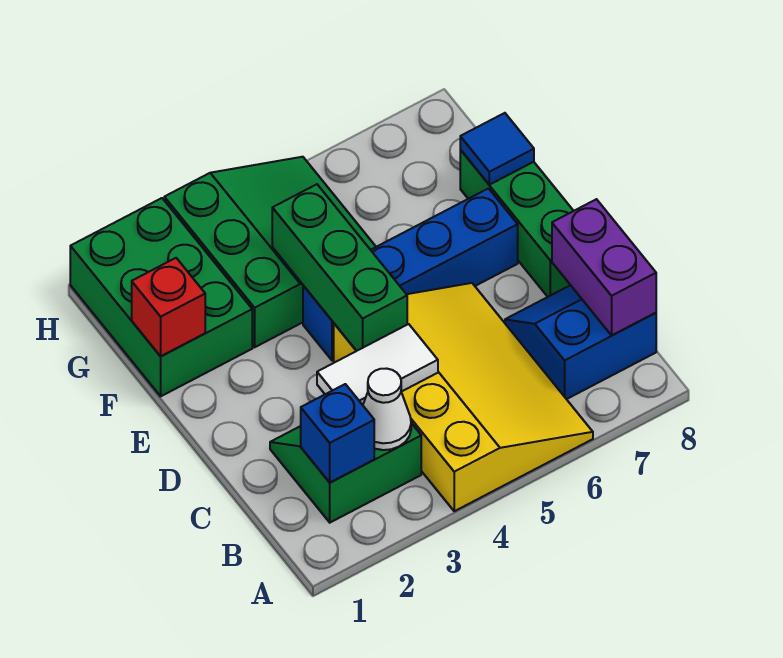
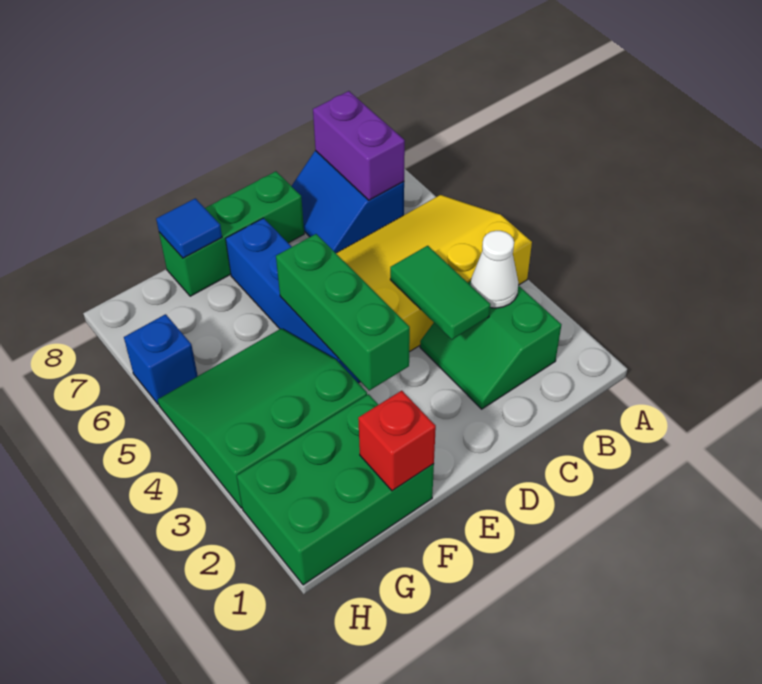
blue brick B2 level 2 -> blue brick H6 level 1
purple brick B8:C8 level 2 -> purple brick B7:B8 level 2
white tile C3:C4 level 2 -> green tile C3:C4 level 2
green brick D4:F4 level 2 -> green brick E3:E5 level 2

